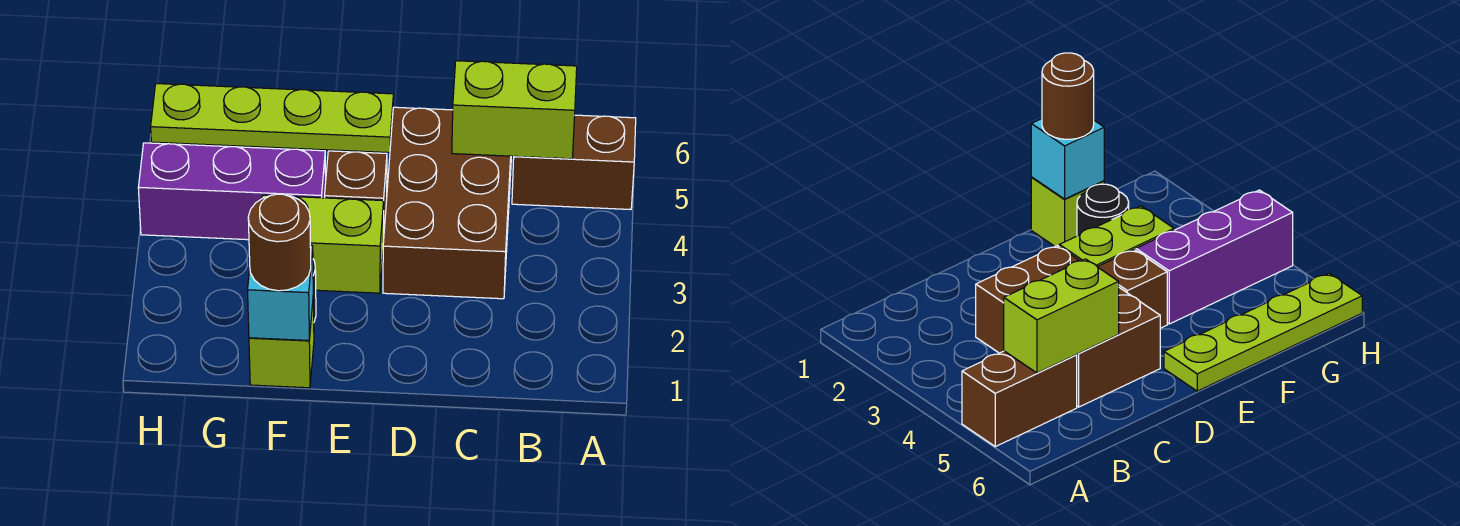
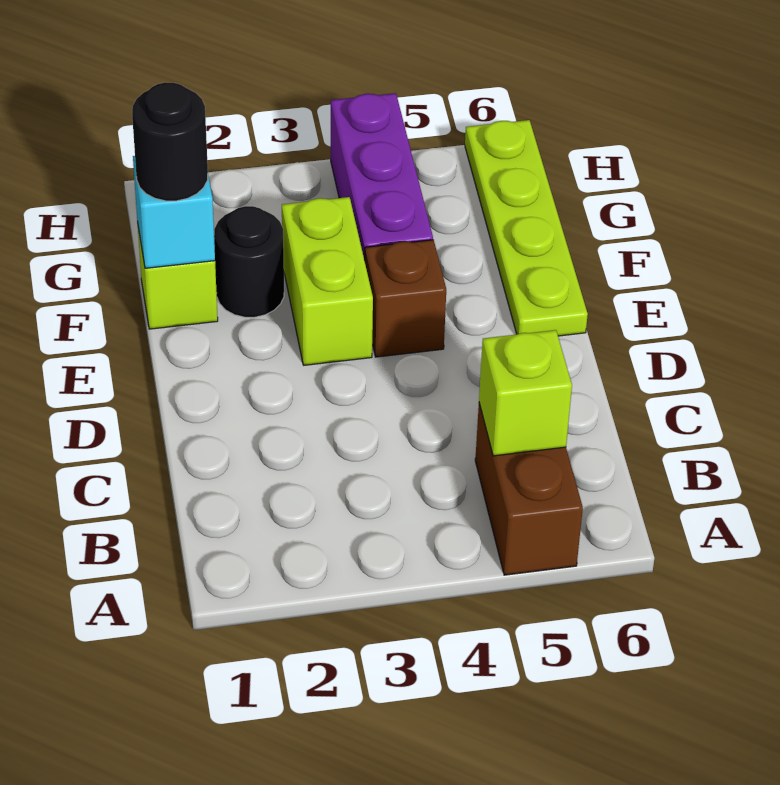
lime brick B5:C5 level 2 -> lime brick B5 level 2
brown brick C3:D5 level 1 -> none
brown round brick F1 level 3 -> black round brick F1 level 3

